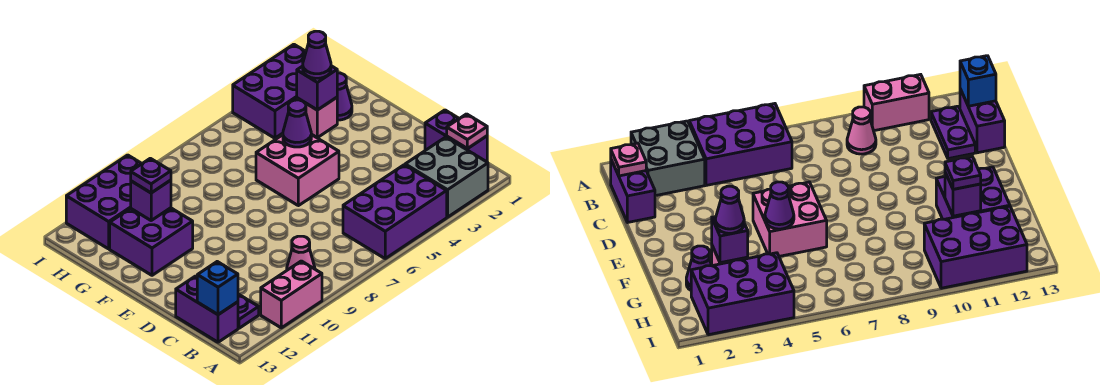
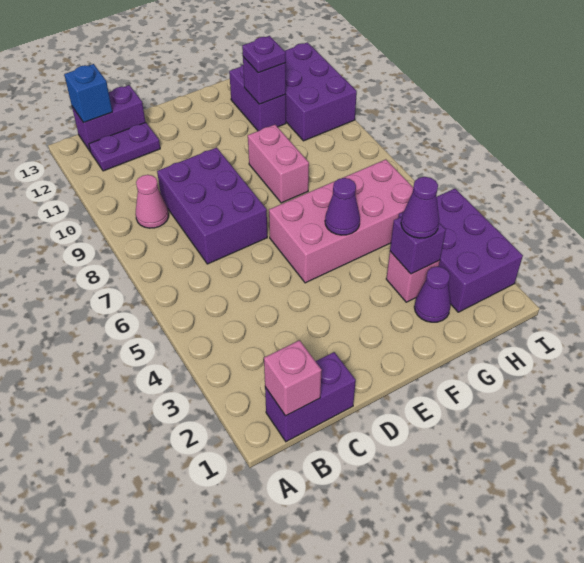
grey brick A2:B3 level 1 -> none
purple brick A4:B6 level 1 -> purple brick C7:D9 level 1
pink brick A10:A11 level 1 -> pink brick F8:F9 level 1
pink plate B1 level 2 -> pink brick B1 level 2
pink brick E5:F6 level 1 -> pink brick E5:H6 level 1
purple brick F11:G12 level 1 -> purple brick G11:G12 level 1

